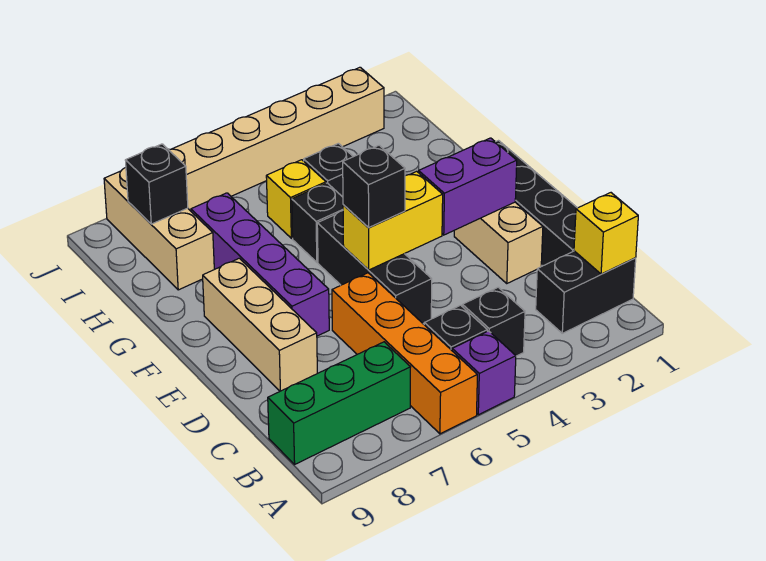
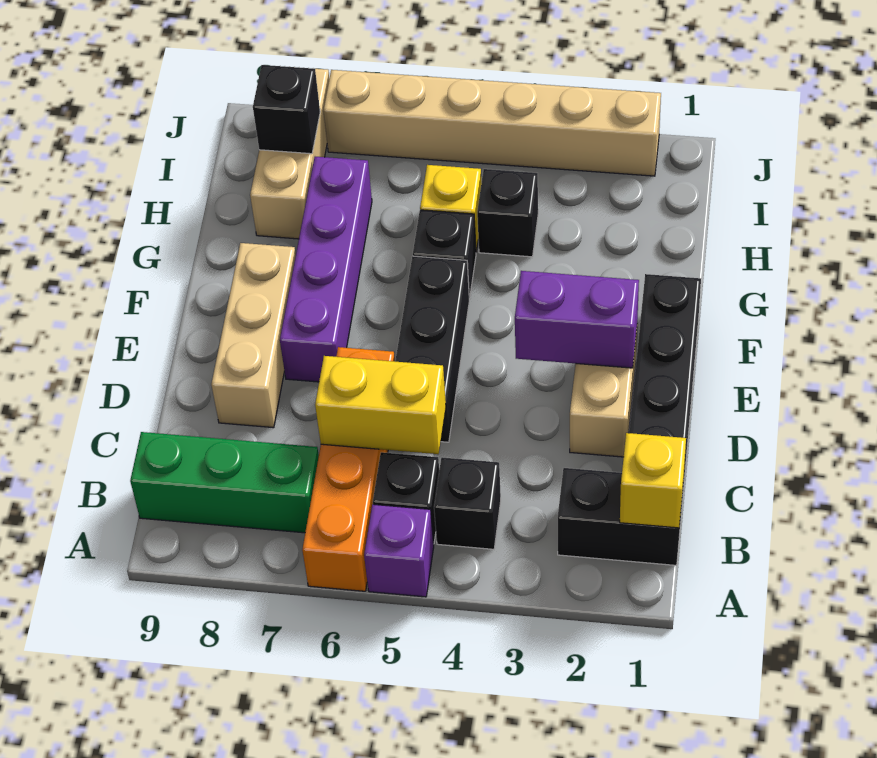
yellow brick E4:E5 level 2 -> yellow brick C5:C6 level 2
black brick E5 level 3 -> none

